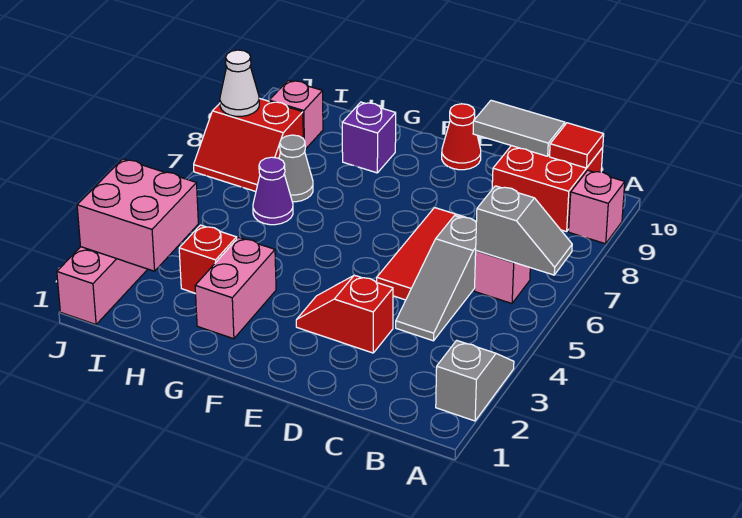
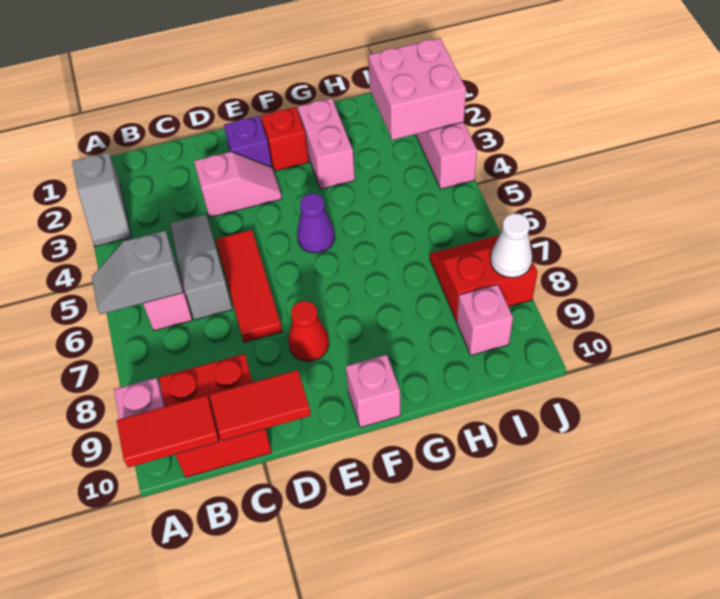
red tile B10 level 2 -> red tile A10:B10 level 2
grey tile C10:D10 level 2 -> red tile C10:D10 level 2
red slope D3:E3 level 1 top D -> pink slope D3:E3 level 1 top D
red cone E10 level 1 -> red cone E8 level 1
none -> pink brick F10 level 1
purple brick G9 level 1 -> purple brick E2 level 1
red brick H3 level 1 -> red brick F2 level 1
purple cone H6 level 1 -> purple cone F5 level 1
grey cone H7 level 1 -> none

